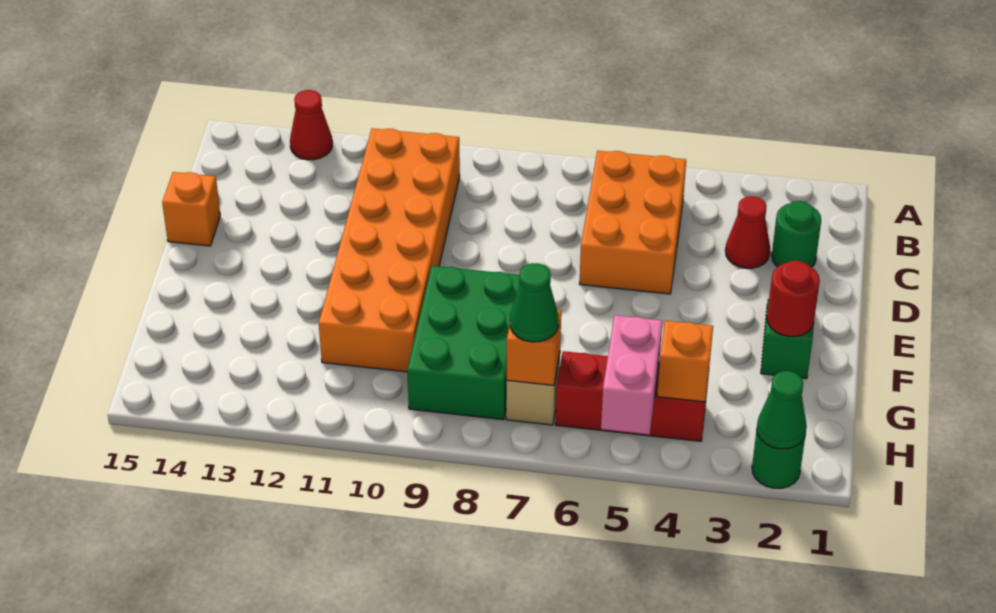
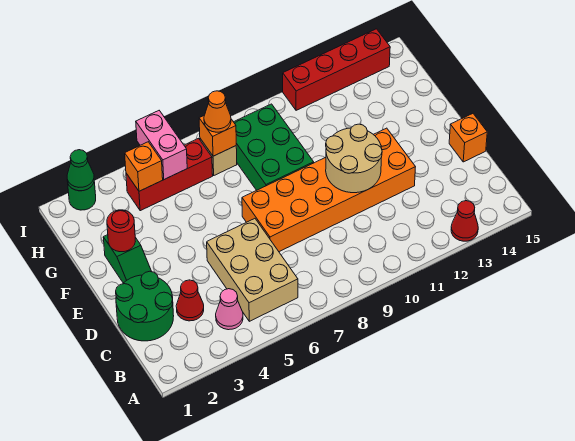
none -> pink cone B4 level 1
orange brick B5:D6 level 1 -> tan brick B5:D6 level 1
orange brick B10:G11 level 1 -> orange brick D7:E12 level 1
green round brick C2 level 1 -> green round brick C1:D2 level 1
none -> tan round brick D10:E11 level 2
green cone H7 level 3 -> orange cone H7 level 3
none -> red brick I11:I14 level 1

